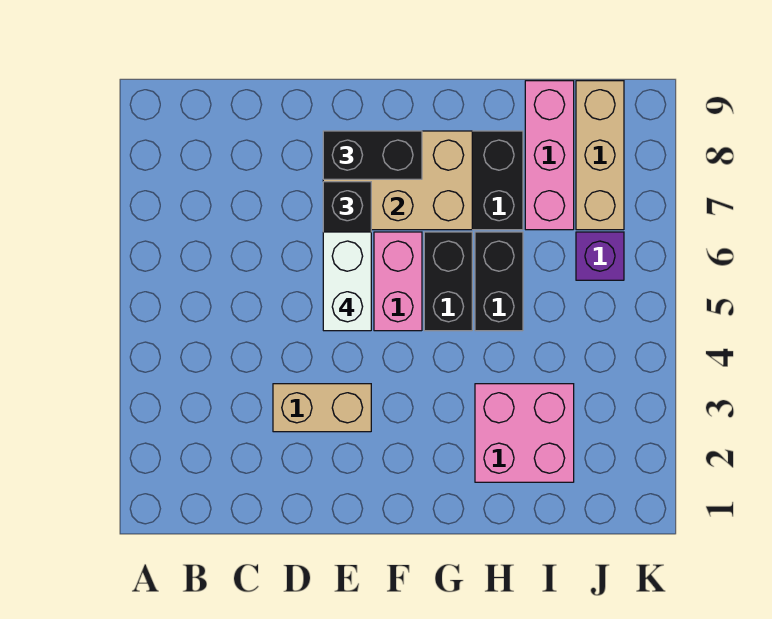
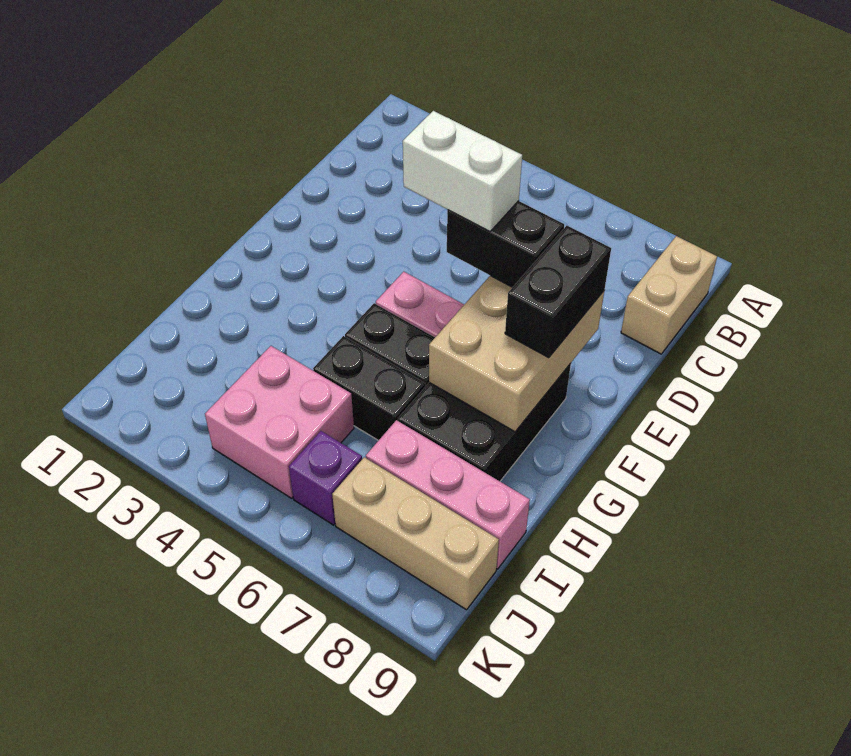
tan brick D3:E3 level 1 -> tan brick B9:C9 level 1
pink brick H2:I3 level 1 -> pink brick I4:J5 level 1

